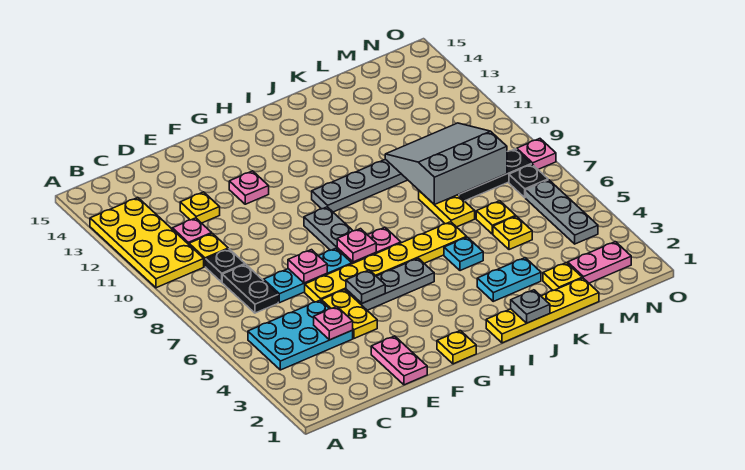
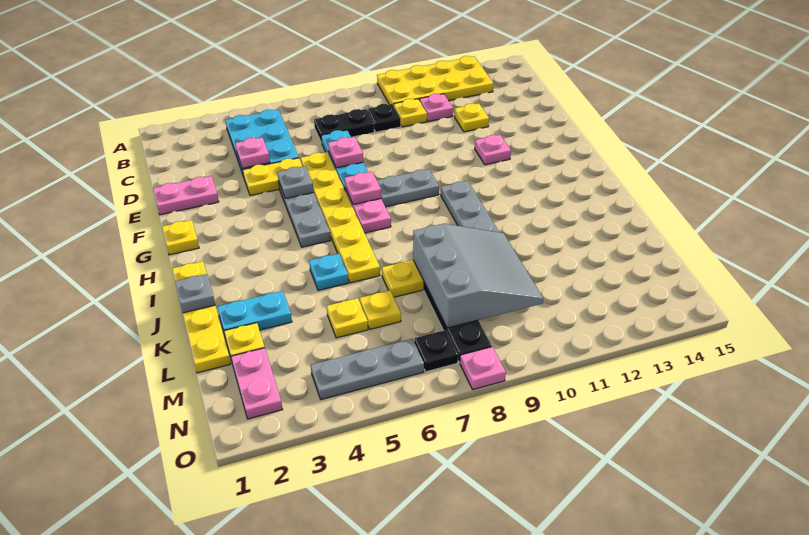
cyan plate J3:K3 level 1 -> cyan plate K2:K3 level 1

